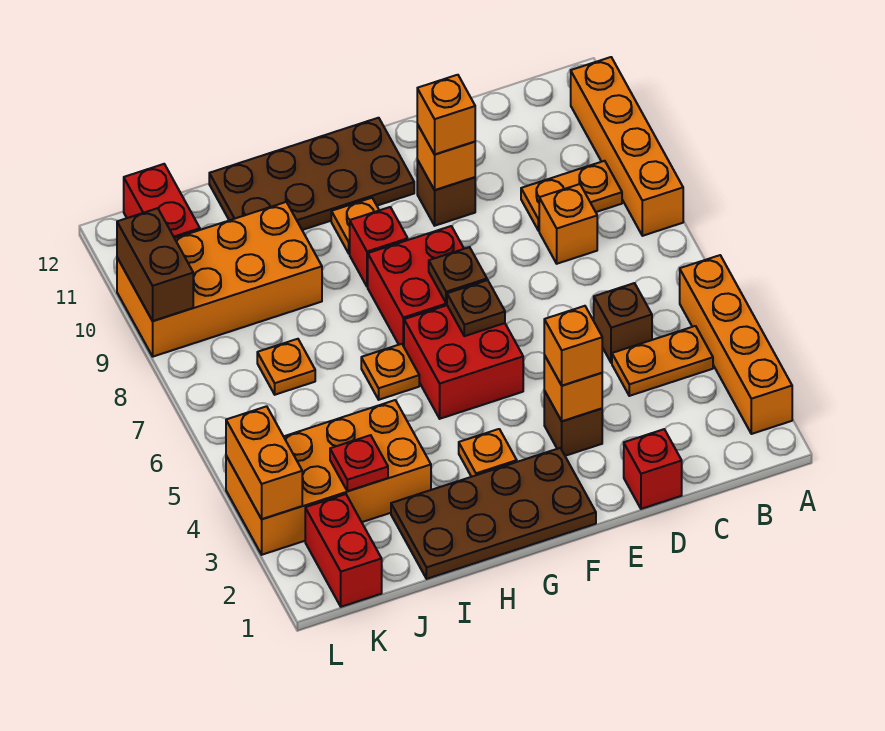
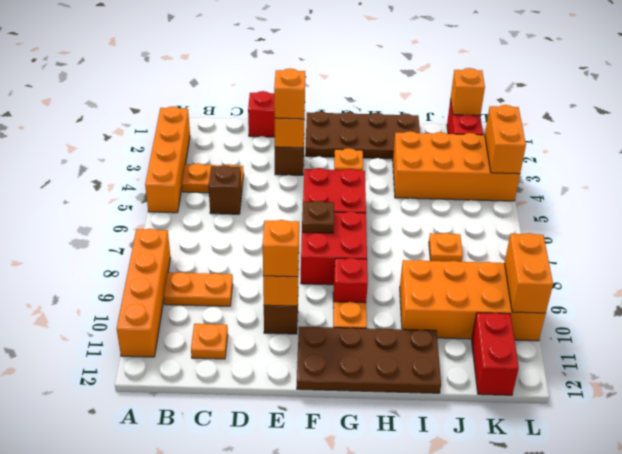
orange brick C8 level 1 -> orange brick K1 level 2
brown plate F6 level 2 -> none
orange plate H6 level 1 -> orange plate C11 level 1
red plate J3 level 2 -> none
brown brick L9:L10 level 2 -> orange brick L9:L10 level 2

